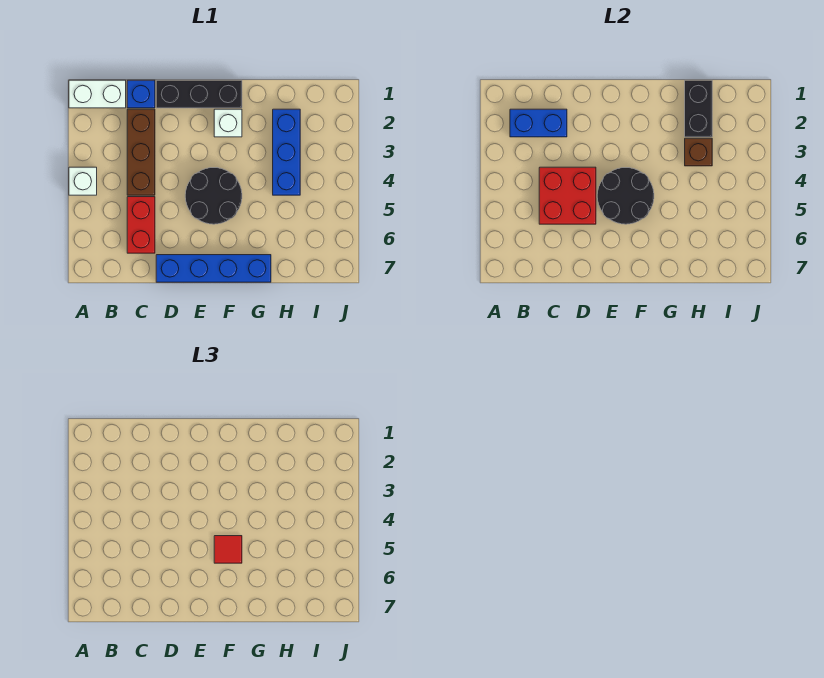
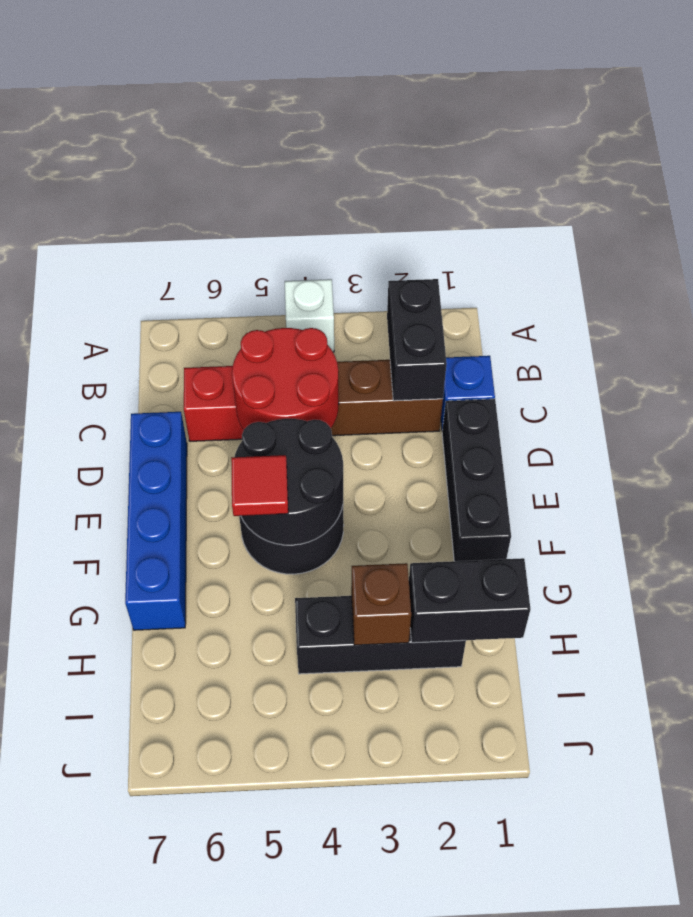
white brick A1:B1 level 1 -> none
blue brick B2:C2 level 2 -> black brick B2:C2 level 2
red brick C4:D5 level 2 -> red round brick C4:D5 level 2
white brick F2 level 1 -> none
blue brick H2:H4 level 1 -> black brick H2:H4 level 1

